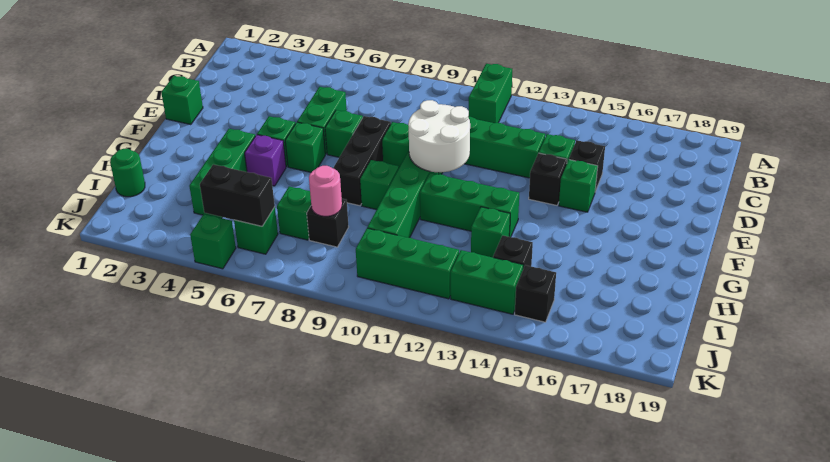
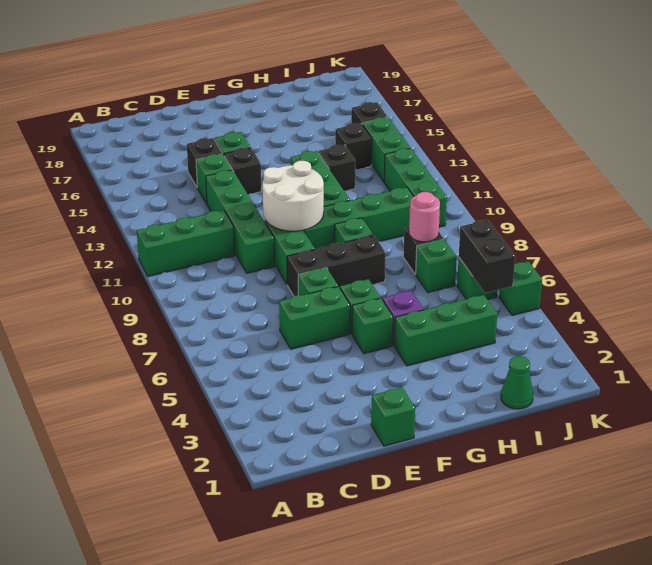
green brick A11:B11 level 1 -> green brick A11:C11 level 1
green brick H13 level 1 -> black brick H13 level 1
green round brick I1 level 1 -> green cone I1 level 1

